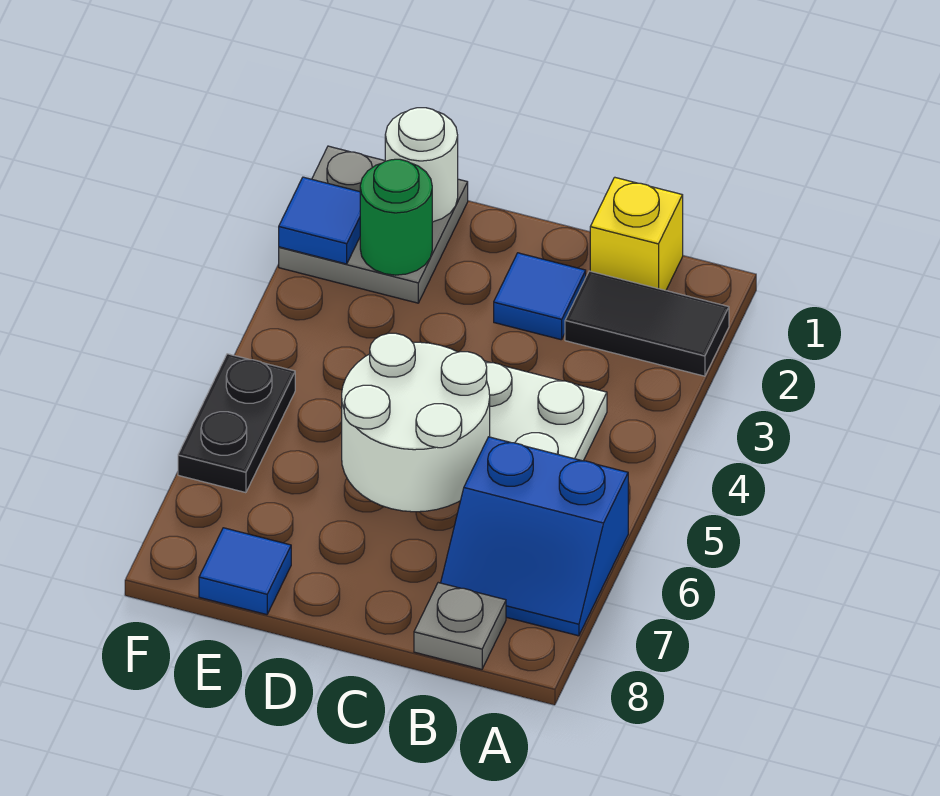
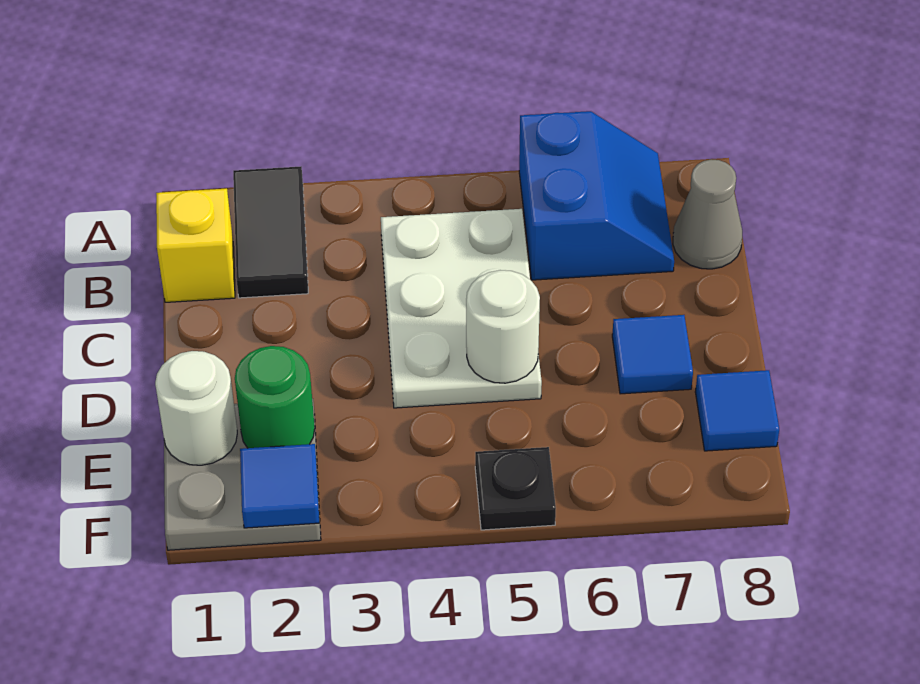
grey plate B8 level 1 -> grey cone B8 level 1
blue tile C2 level 1 -> blue tile D7 level 1
white round brick C5:D6 level 2 -> white round brick D5 level 2
black plate F5:F6 level 1 -> black plate F5 level 1

